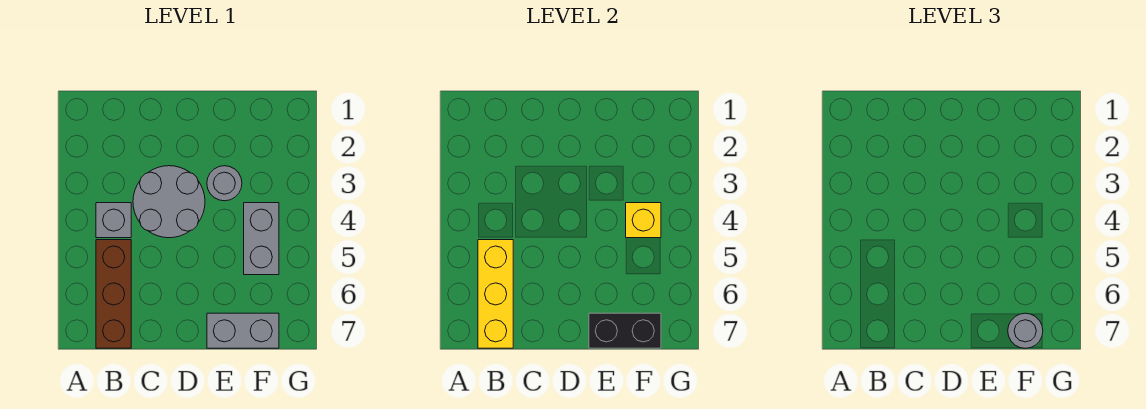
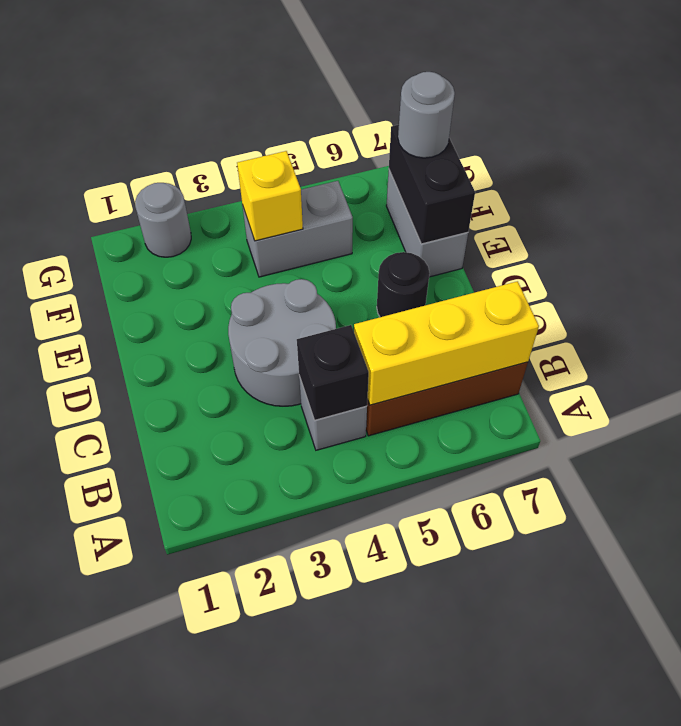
none -> black brick B4 level 2
none -> black round brick D6 level 1
grey round brick E3 level 1 -> grey round brick G2 level 1

